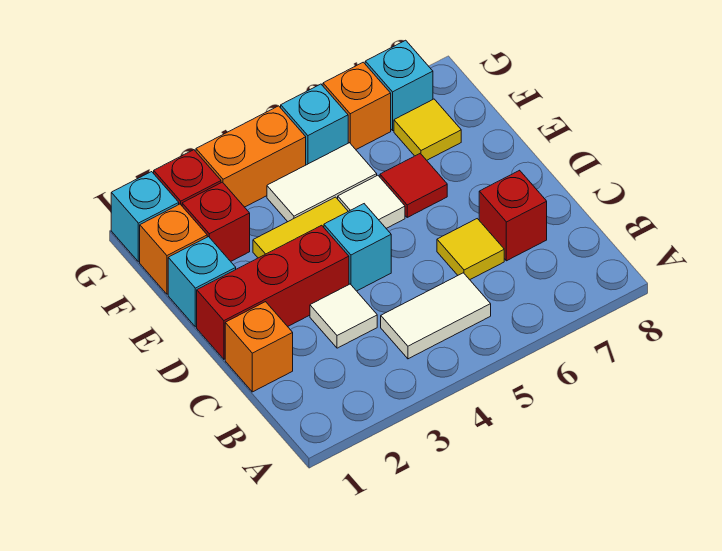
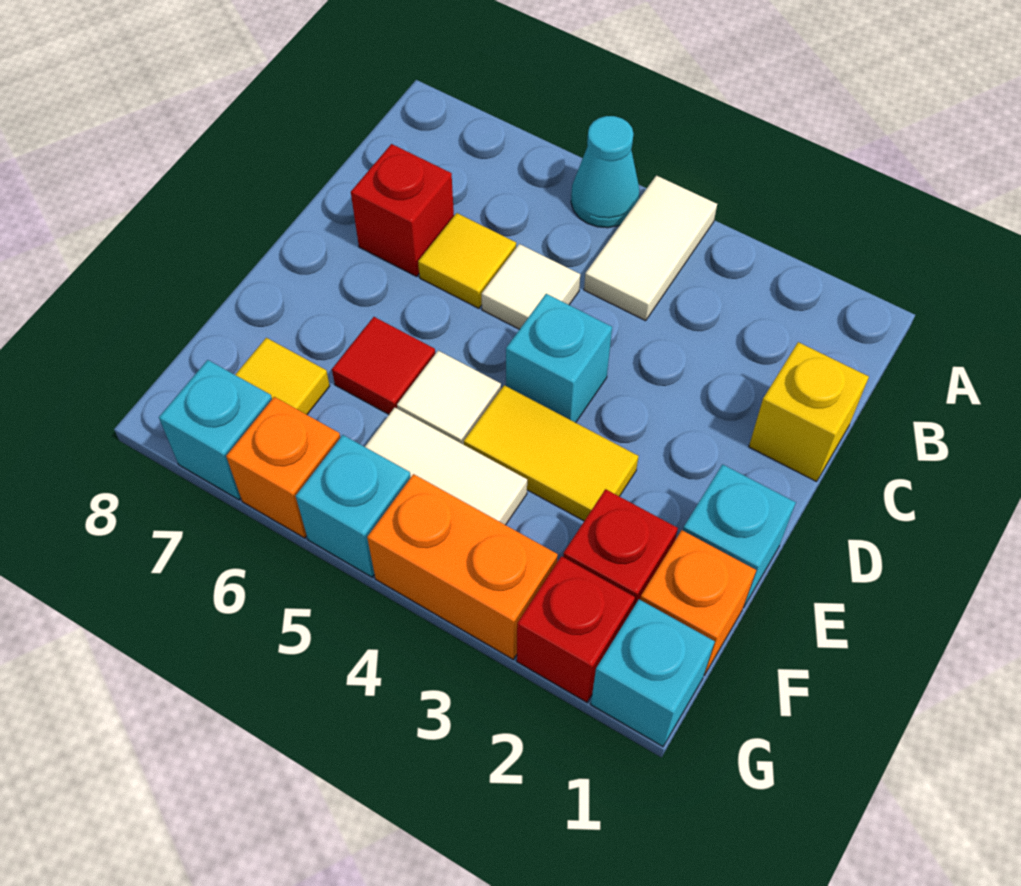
none -> cyan cone A5 level 1
white tile B4:B5 level 1 -> white tile A4:B4 level 1
orange brick C1 level 1 -> yellow brick C1 level 1
white tile C3 level 1 -> white tile C5 level 1
red brick D1:D3 level 1 -> none

